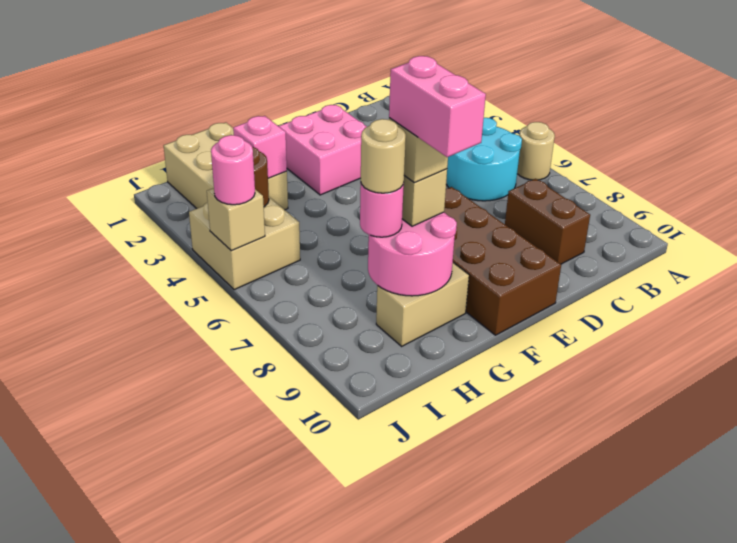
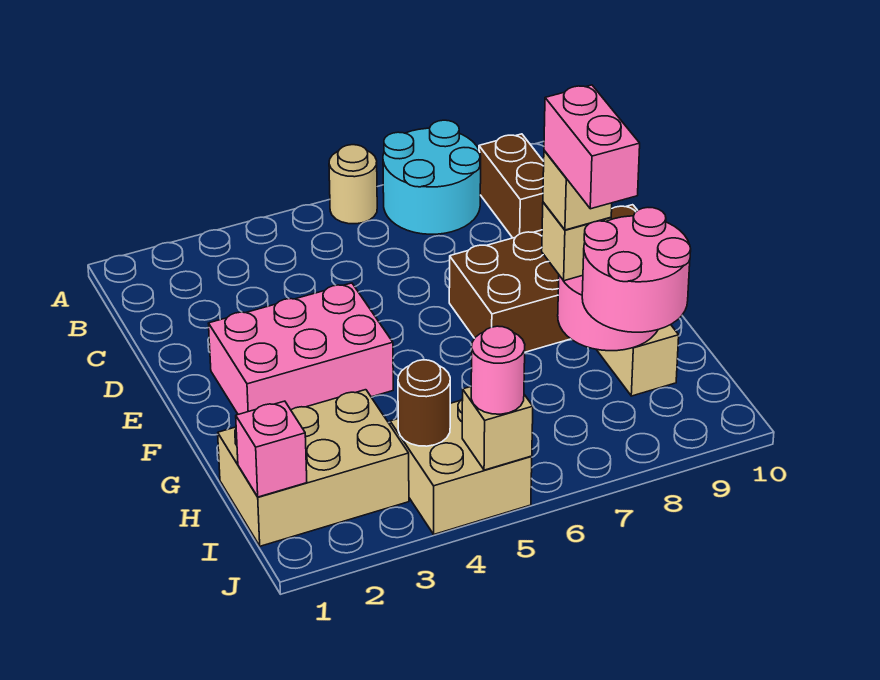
cyan round brick B5:C6 level 1 -> cyan round brick A7:B8 level 1
brown brick C8:C9 level 1 -> brown brick B9:C9 level 1
pink brick E2:F3 level 1 -> pink brick E2:F4 level 1
pink brick G8:G9 level 5 -> pink brick G8:H8 level 5
pink brick H3 level 2 -> pink brick I1 level 2
pink round brick H8 level 3 -> pink round brick H8:I9 level 3
tan round brick H8 level 4 -> none

